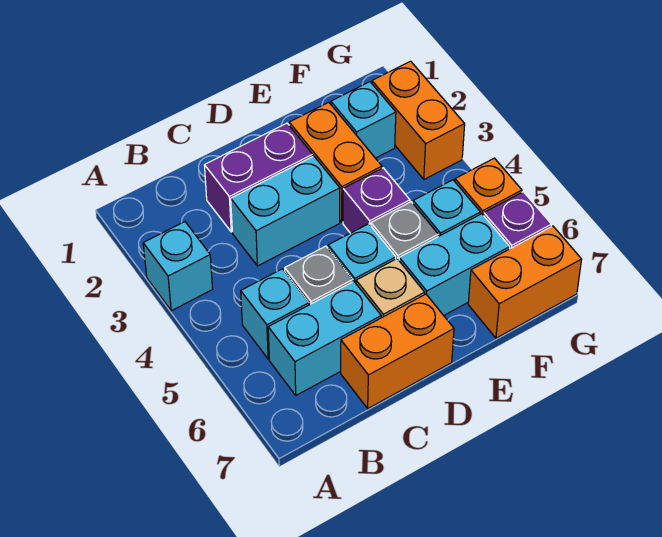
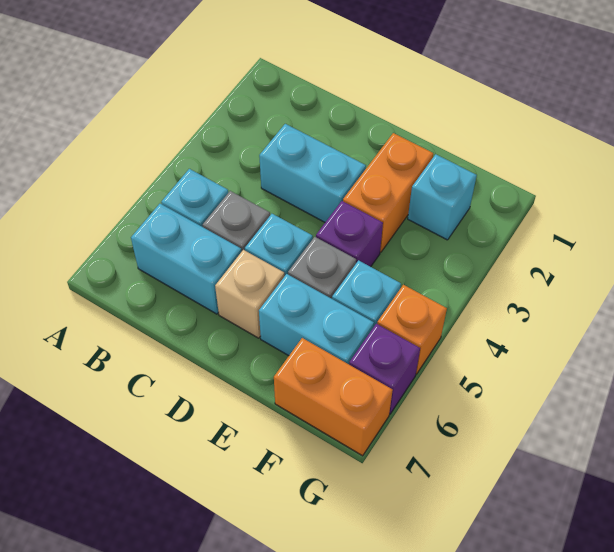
cyan brick A3 level 1 -> none
purple brick C2:D2 level 1 -> none
orange brick C7:D7 level 1 -> none
orange brick G2:G3 level 1 -> none

